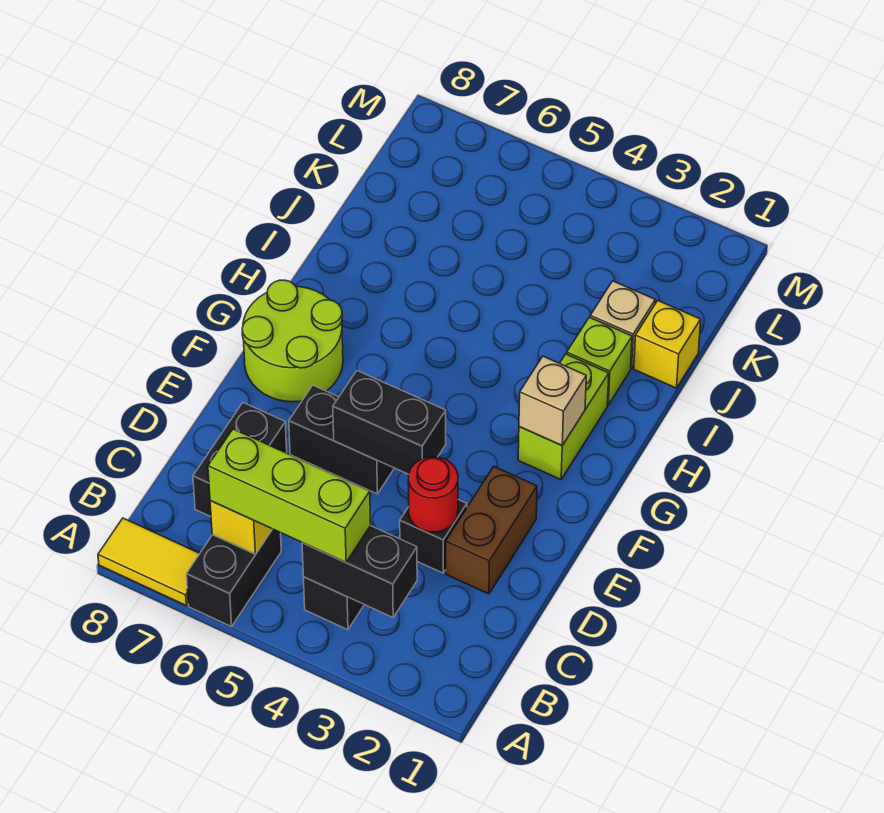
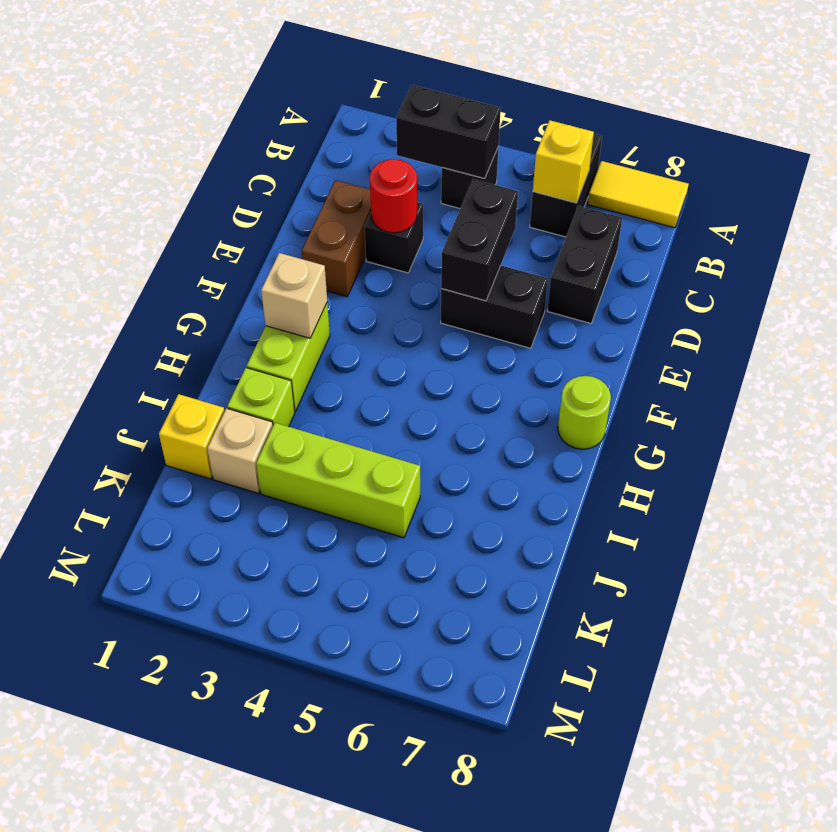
lime brick B4:B6 level 3 -> lime brick J3:J5 level 1
black brick E4:E5 level 2 -> black brick D5:E5 level 2
lime round brick F7:G8 level 1 -> lime round brick G8 level 1

